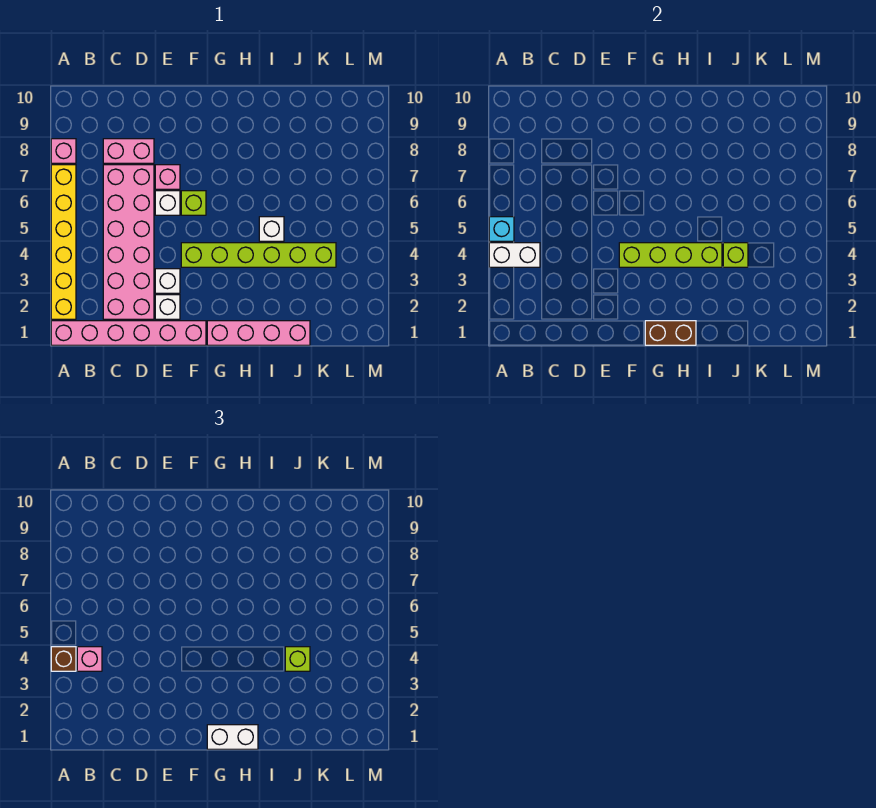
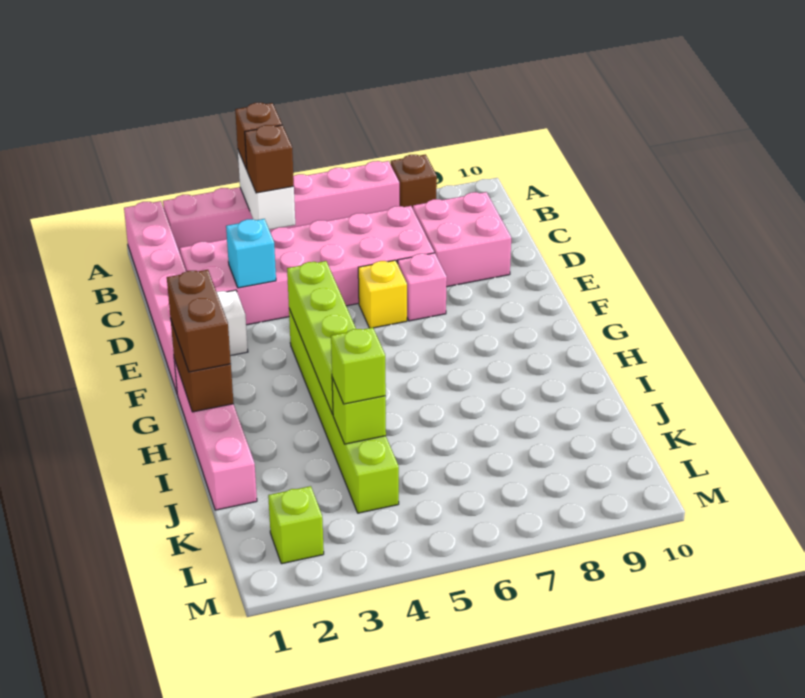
yellow brick A2:A7 level 1 -> pink brick A2:A7 level 1
cyan brick A5 level 2 -> cyan brick D3 level 2
pink brick A8 level 1 -> brown brick A8 level 1
pink brick B4 level 3 -> brown brick B4 level 3
pink brick C8:D8 level 1 -> pink brick C8:D9 level 1
white brick E3 level 1 -> none
white brick E6 level 1 -> yellow brick E6 level 1
lime brick F6 level 1 -> lime brick L2 level 1
white brick G1:H1 level 3 -> brown brick G1:H1 level 3
white brick I5 level 1 -> none

